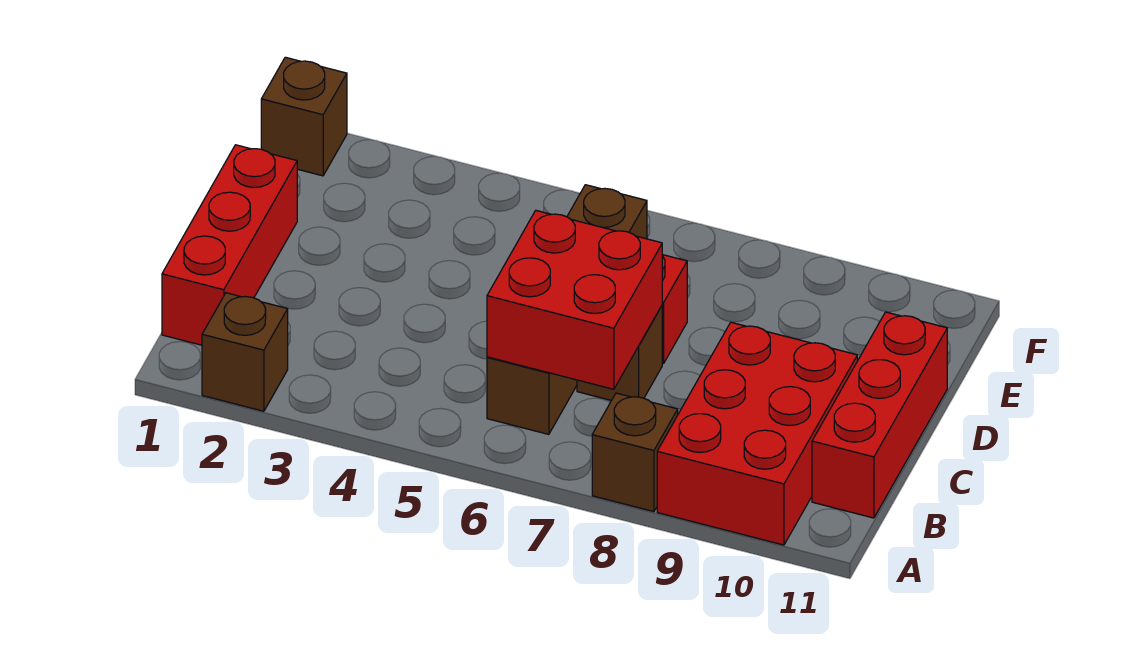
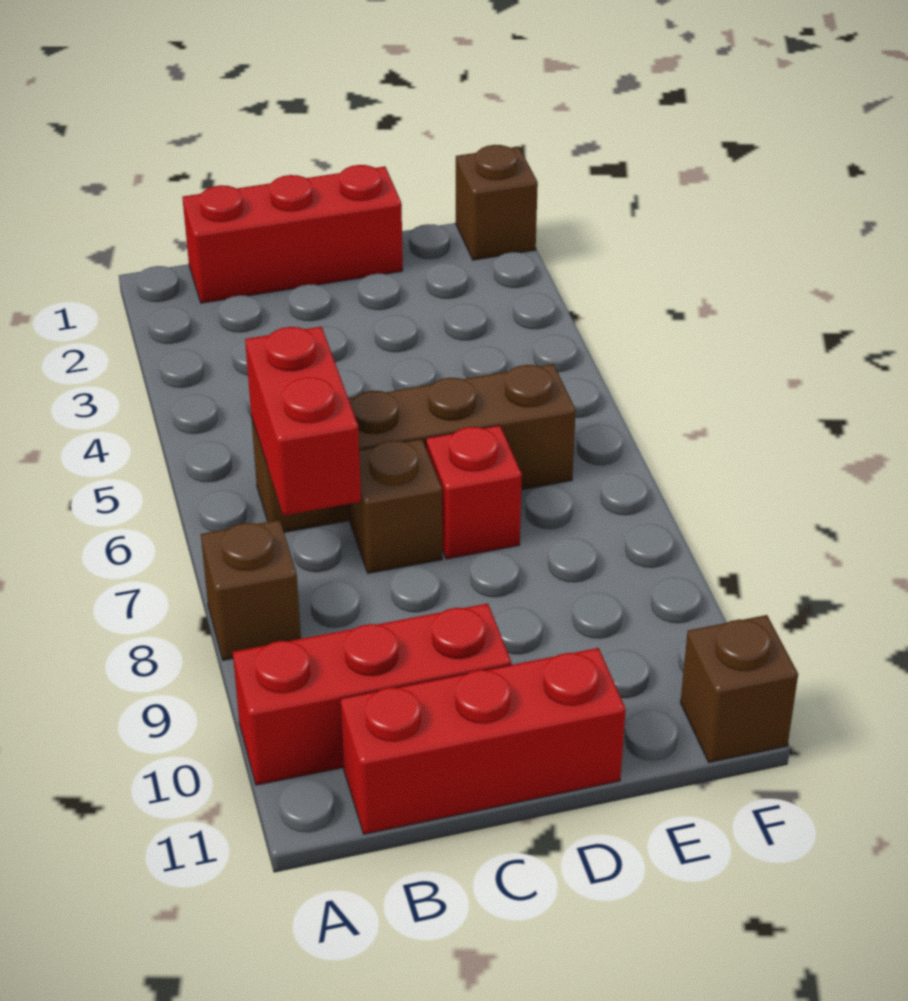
brown brick A2 level 1 -> brown brick F11 level 1
red brick A9:C10 level 1 -> red brick A10:C10 level 1
red brick B6:C7 level 2 -> red brick B6:B7 level 2

